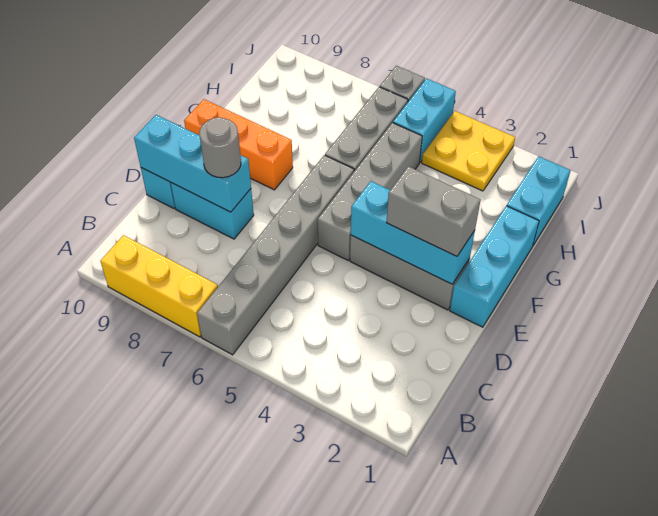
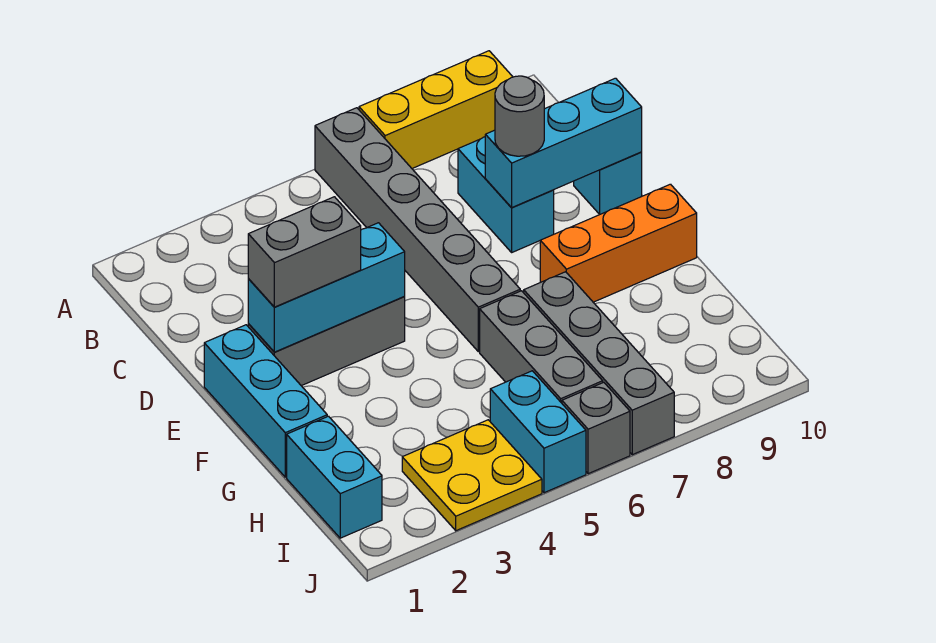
cyan brick D8:D9 level 1 -> cyan brick C8:D8 level 1
grey brick E5:H5 level 1 -> grey brick G7:J7 level 1

